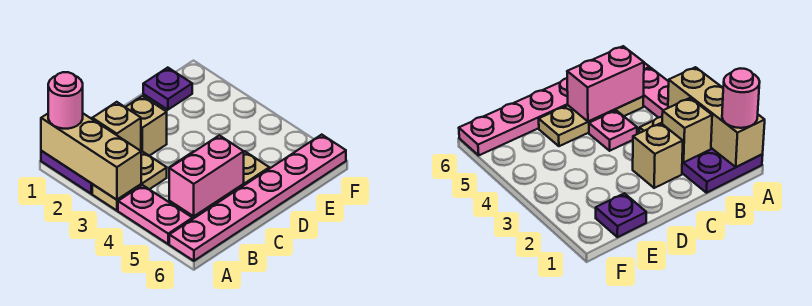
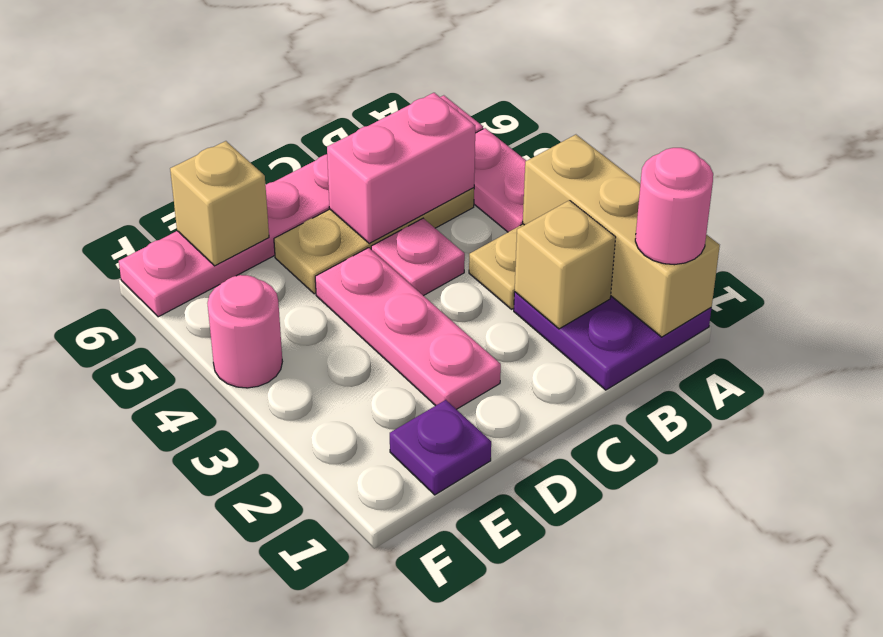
tan brick C2 level 1 -> tan brick E6 level 2
none -> pink plate D2:D4 level 1
none -> pink round brick F4 level 1

